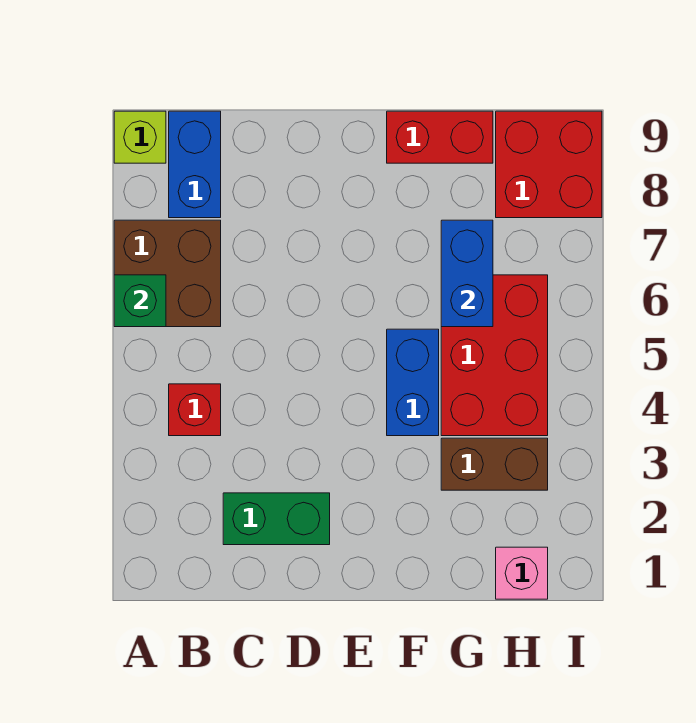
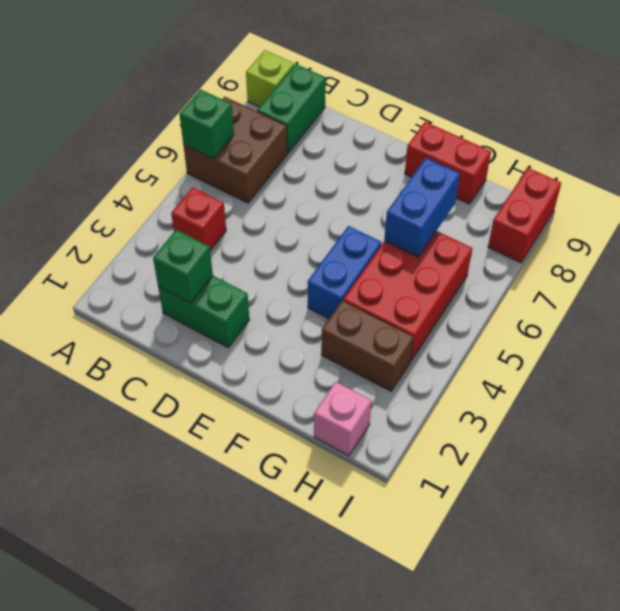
blue brick B8:B9 level 1 -> green brick B8:B9 level 1
none -> green brick C2 level 2
red brick H8:I9 level 1 -> red brick I8:I9 level 1

